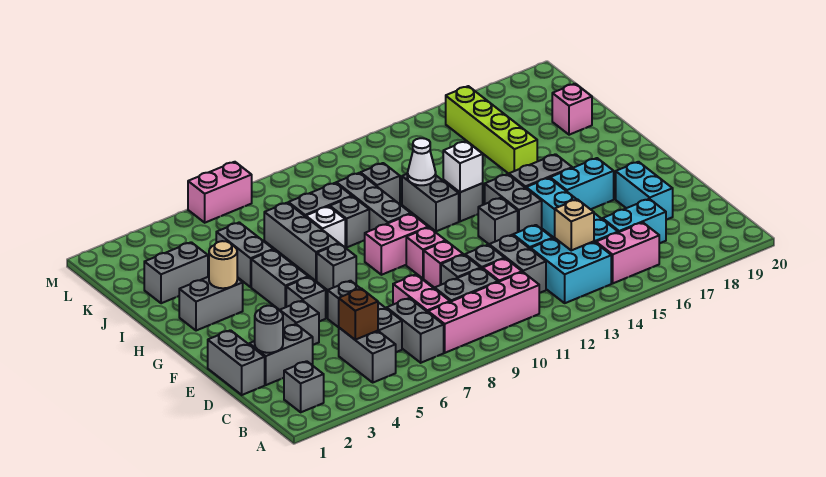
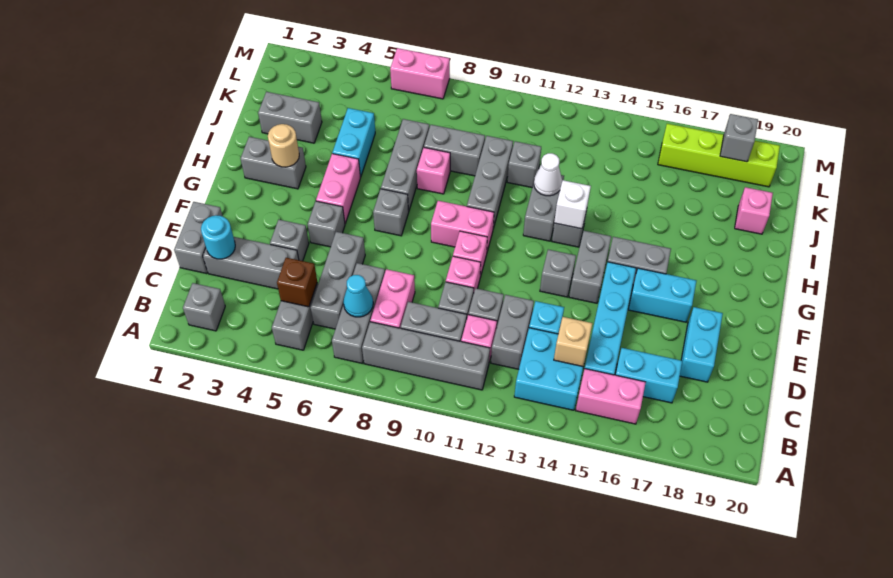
grey brick B7:C7 level 1 -> grey brick B7:D7 level 1
pink brick B8:B11 level 1 -> grey brick B8:B11 level 1
none -> cyan cone C7 level 2
grey brick D2:D3 level 1 -> grey brick D2:D4 level 1
grey round brick D2 level 2 -> cyan round brick D2 level 2
grey brick G5:H5 level 1 -> pink brick G5:H5 level 1
grey brick I5:J5 level 1 -> cyan brick I5:J5 level 1
white brick I8 level 1 -> pink brick I8 level 1
grey brick I9 level 1 -> grey brick L18 level 2
lime brick I16:L16 level 1 -> lime brick L16:L19 level 1

